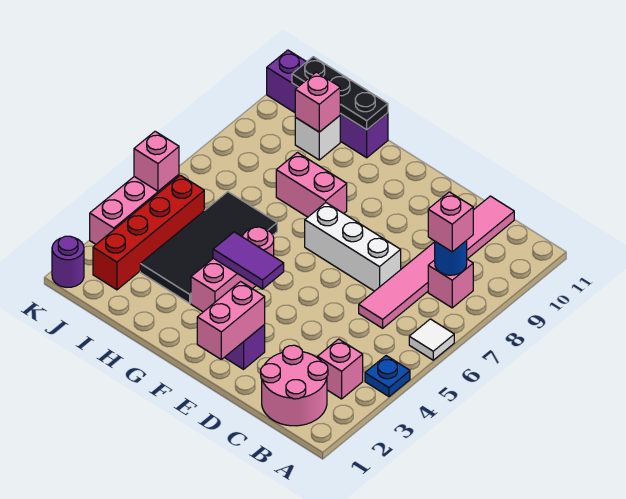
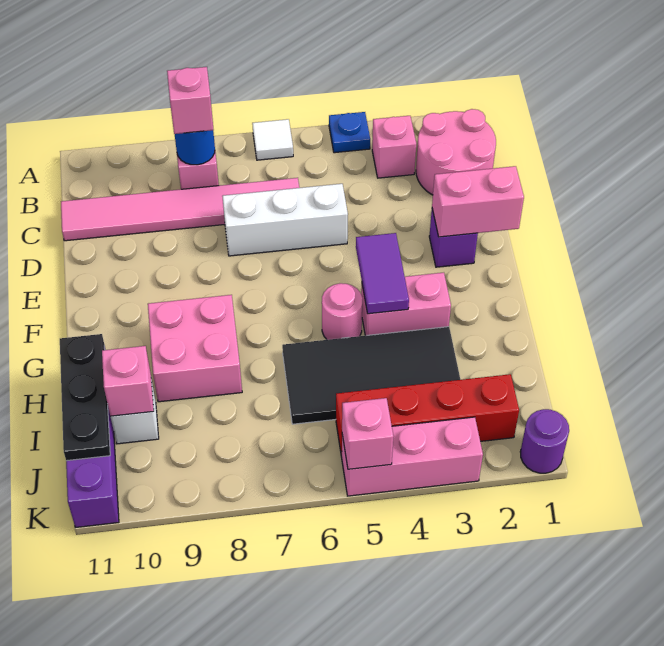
white brick D7:F7 level 1 -> white brick D5:D7 level 1
pink brick G8:H8 level 1 -> pink brick G8:H9 level 1

